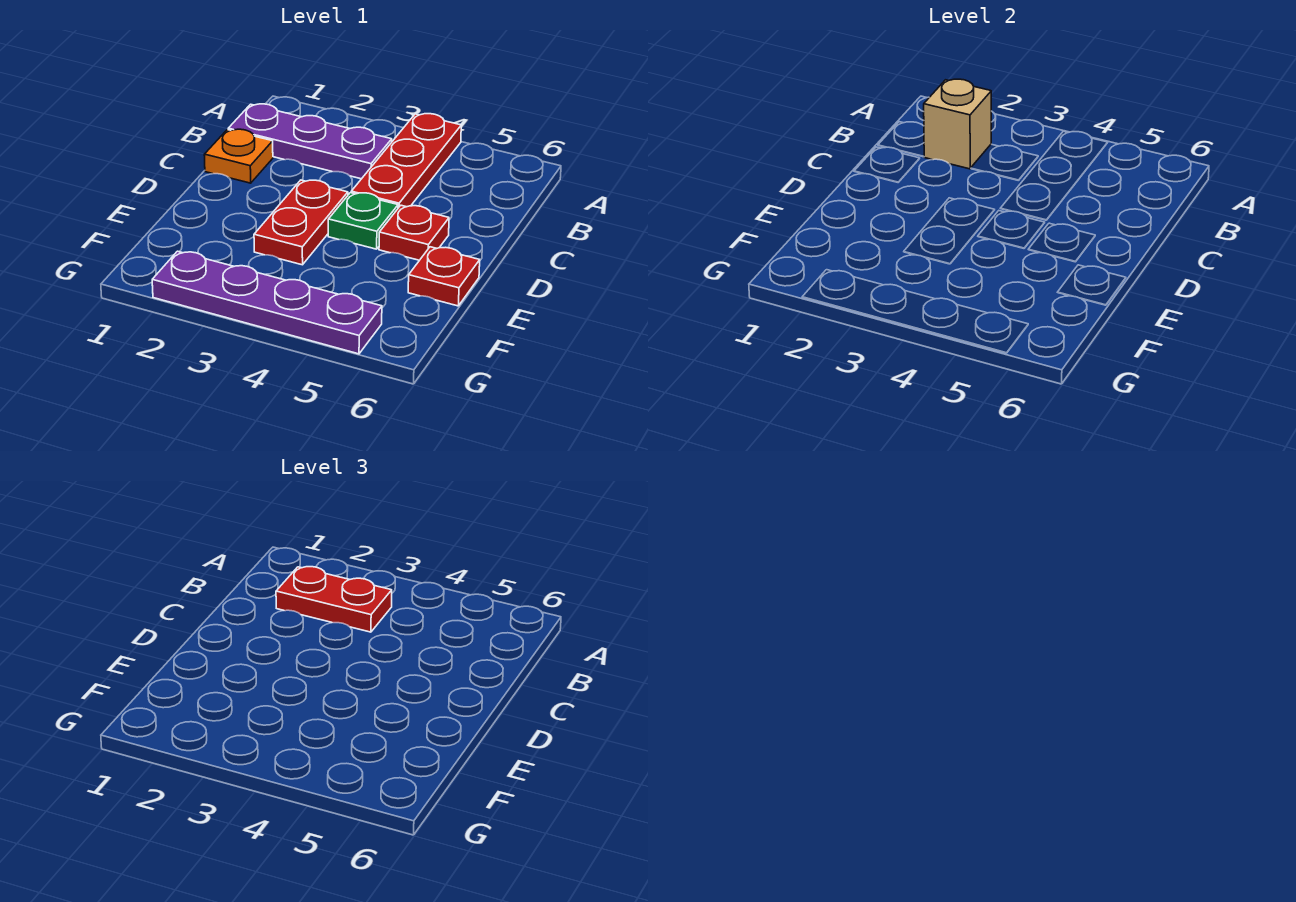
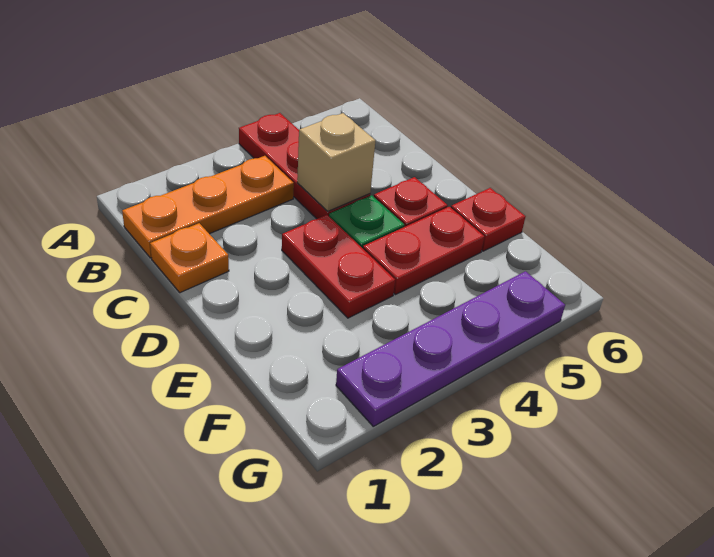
purple plate B1:B3 level 1 -> orange plate B1:B3 level 1
tan brick B2 level 2 -> tan brick C4 level 2
red plate B2:B3 level 3 -> red plate E4:E5 level 1

